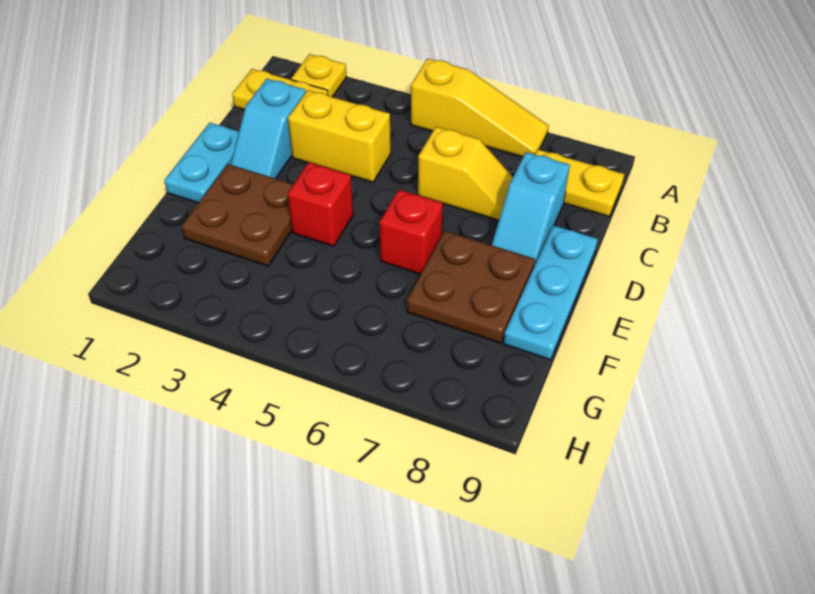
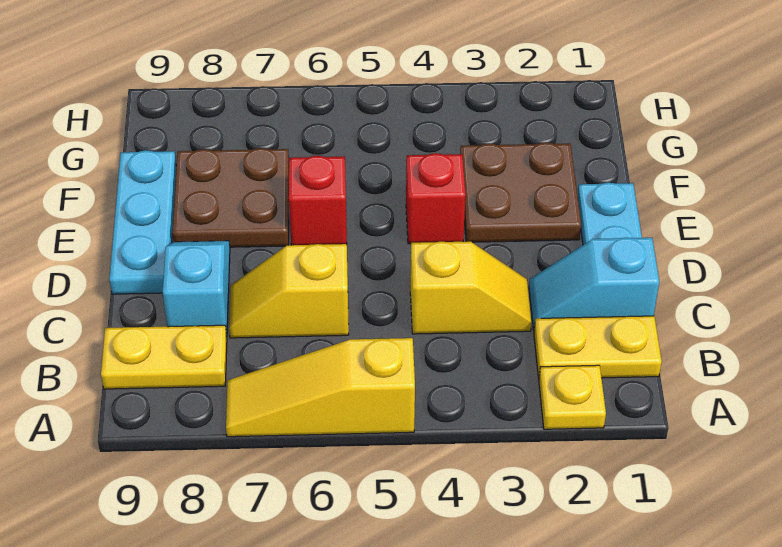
cyan slope C2:D2 level 1 top C -> cyan slope C1:C2 level 1 top 1
yellow brick C3:C4 level 1 -> yellow slope C3:C4 level 1 top 4

